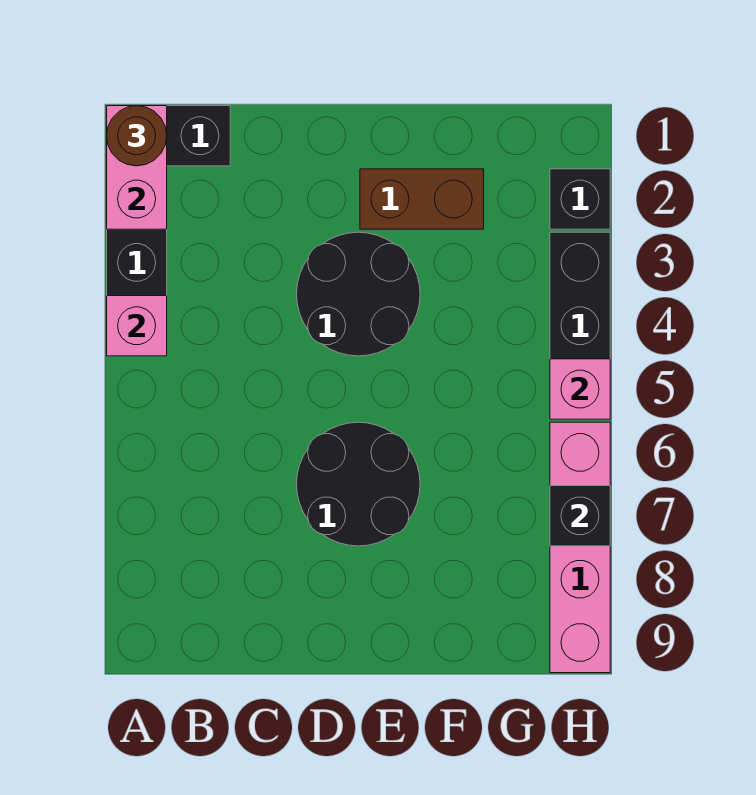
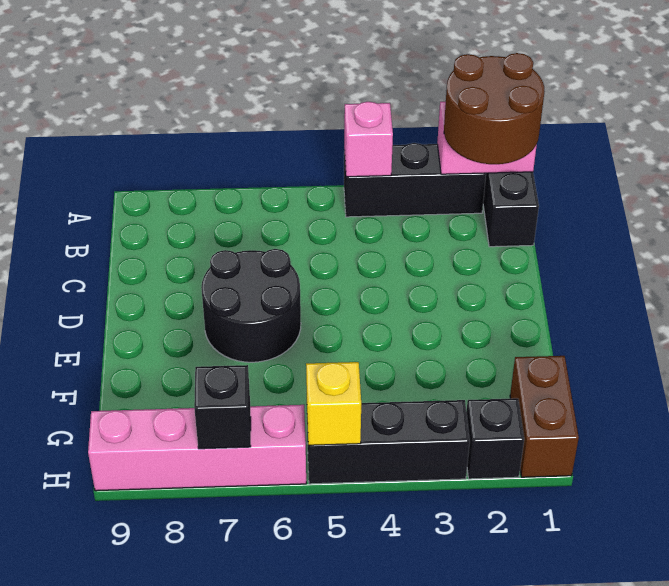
brown round brick A1 level 3 -> brown round brick A1:B2 level 3
black round brick D3:E4 level 1 -> none
brown brick E2:F2 level 1 -> brown brick G1:H1 level 1
pink brick H5 level 2 -> yellow brick H5 level 2

